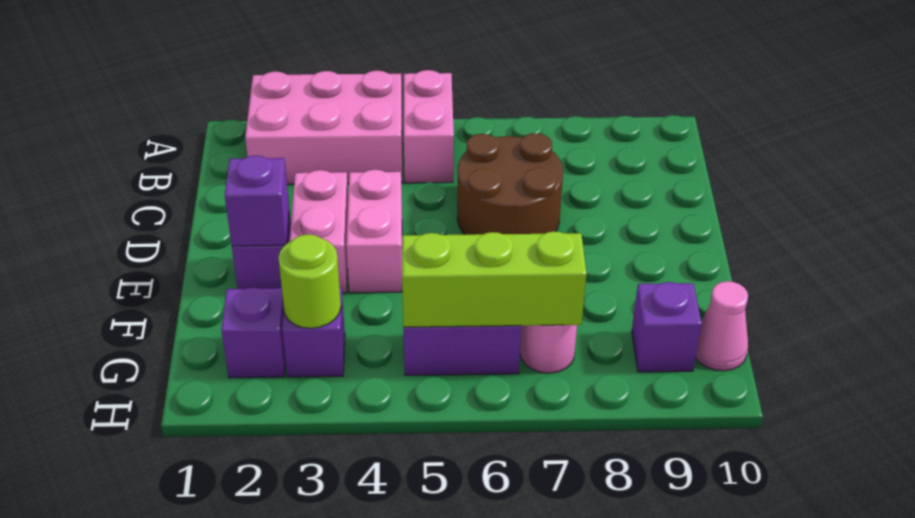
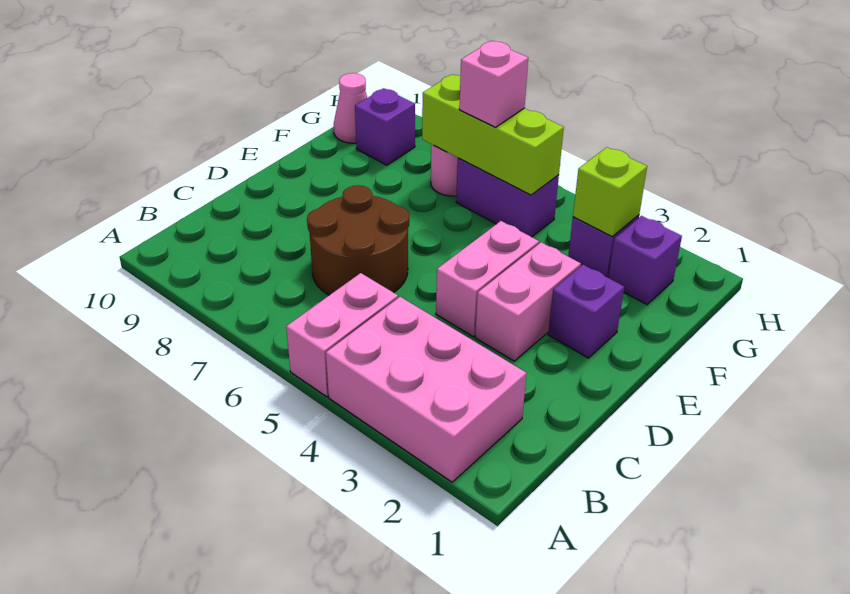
purple brick E2 level 2 -> none
lime round brick G3 level 2 -> lime brick G3 level 2
none -> pink brick G6 level 3

